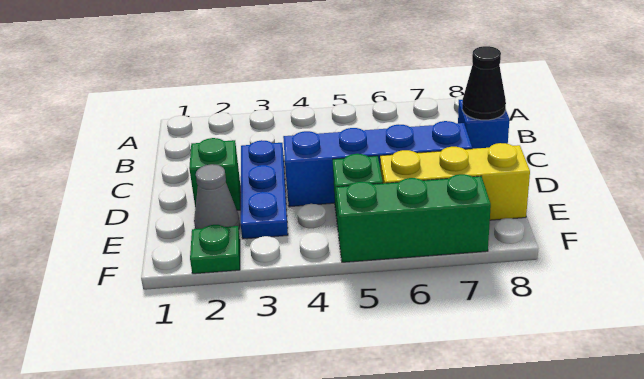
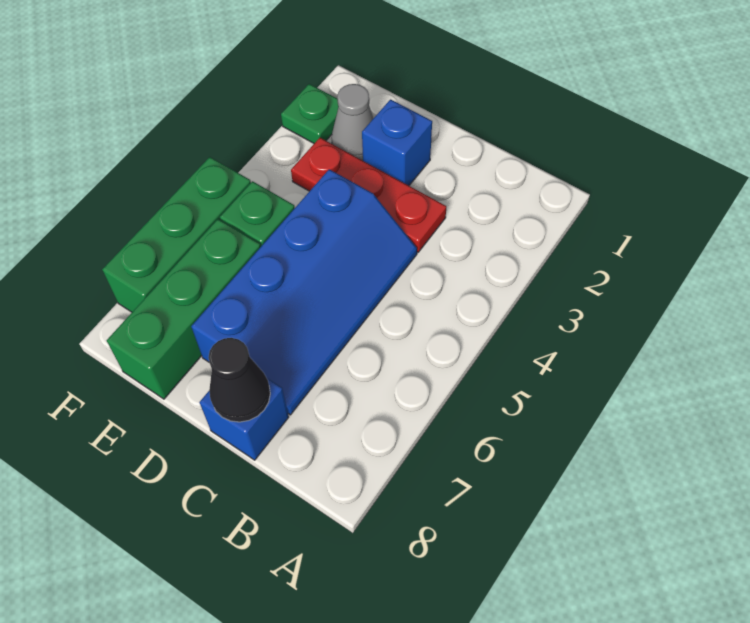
blue plate C3:E3 level 1 -> red plate C3:E3 level 1
green brick D2 level 1 -> blue brick D2 level 1
yellow brick E6:E8 level 1 -> green brick E6:E8 level 1

